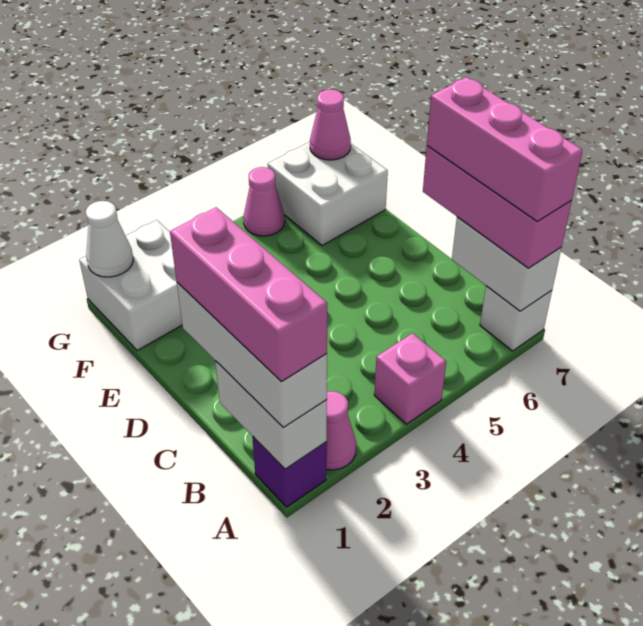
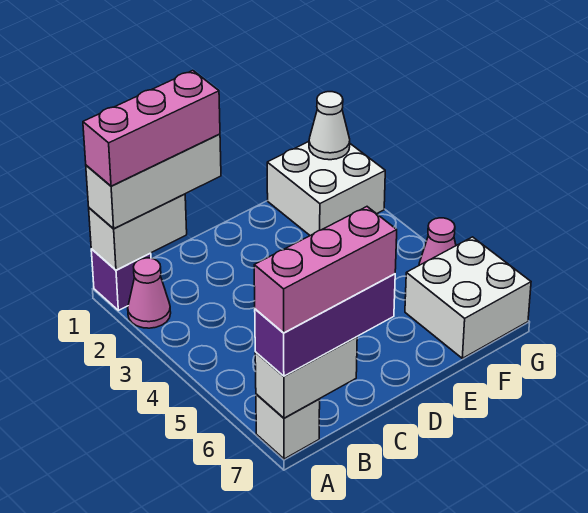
pink brick A4 level 1 -> none
pink brick A7:C7 level 3 -> purple brick A7:C7 level 3
pink cone G7 level 2 -> none

